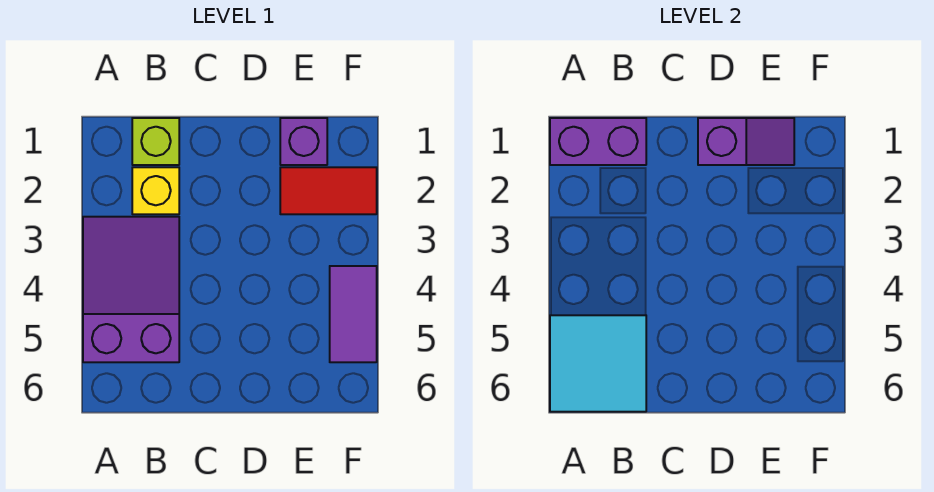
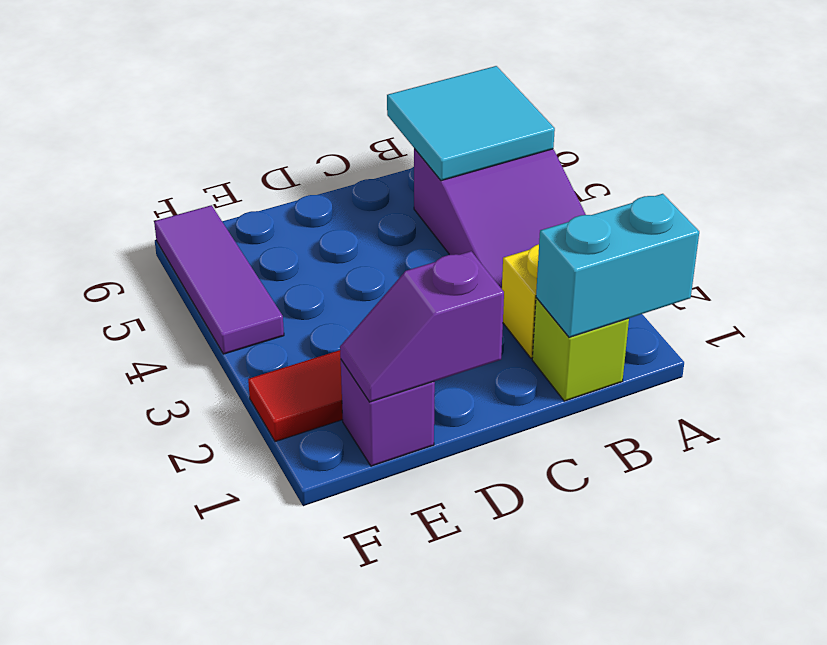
purple brick A1:B1 level 2 -> cyan brick A1:B1 level 2
purple tile F4:F5 level 1 -> purple tile F4:F6 level 1

